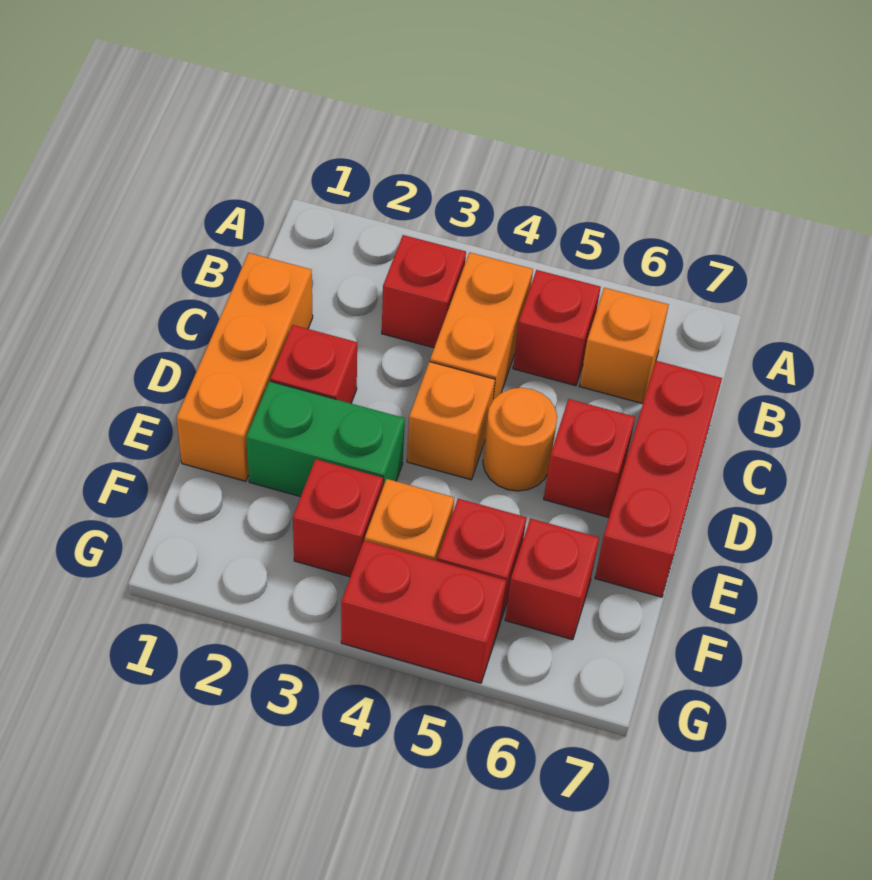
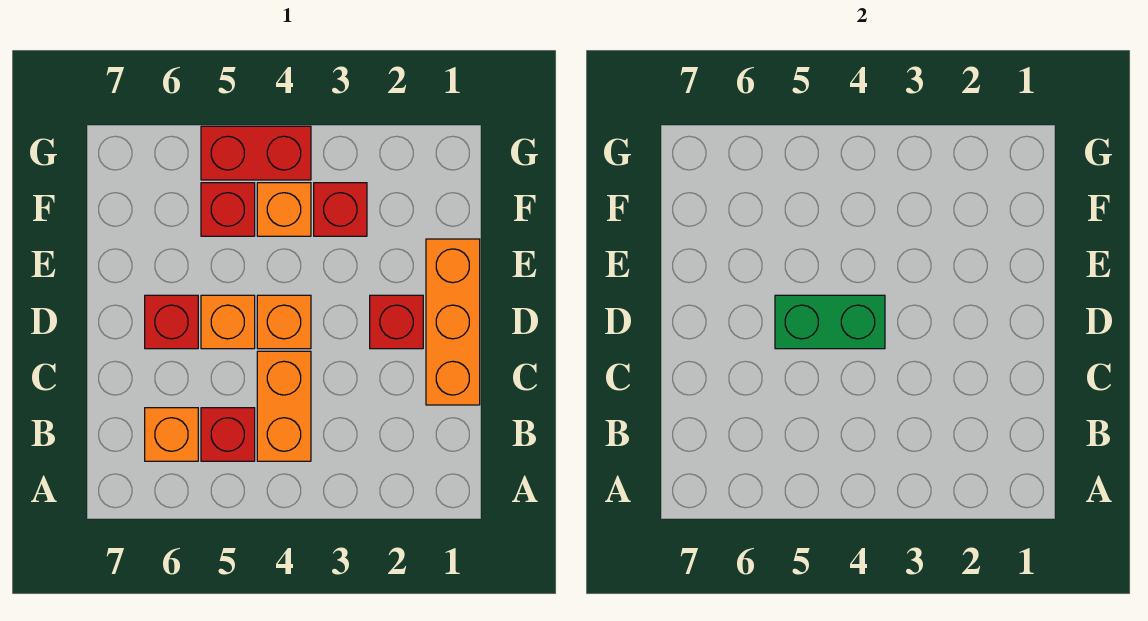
red brick B3 level 1 -> none
red brick C7:E7 level 1 -> none
orange round brick D5 level 1 -> orange brick D5 level 1
green brick E2:E3 level 1 -> green brick D4:D5 level 2
red brick F6 level 1 -> none

